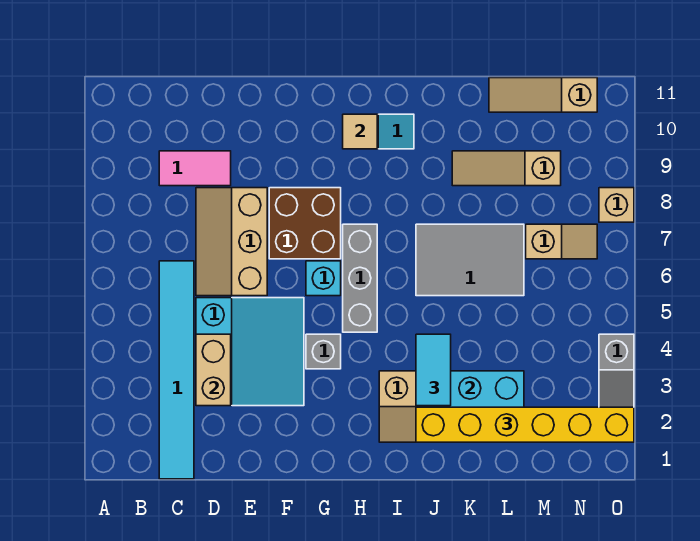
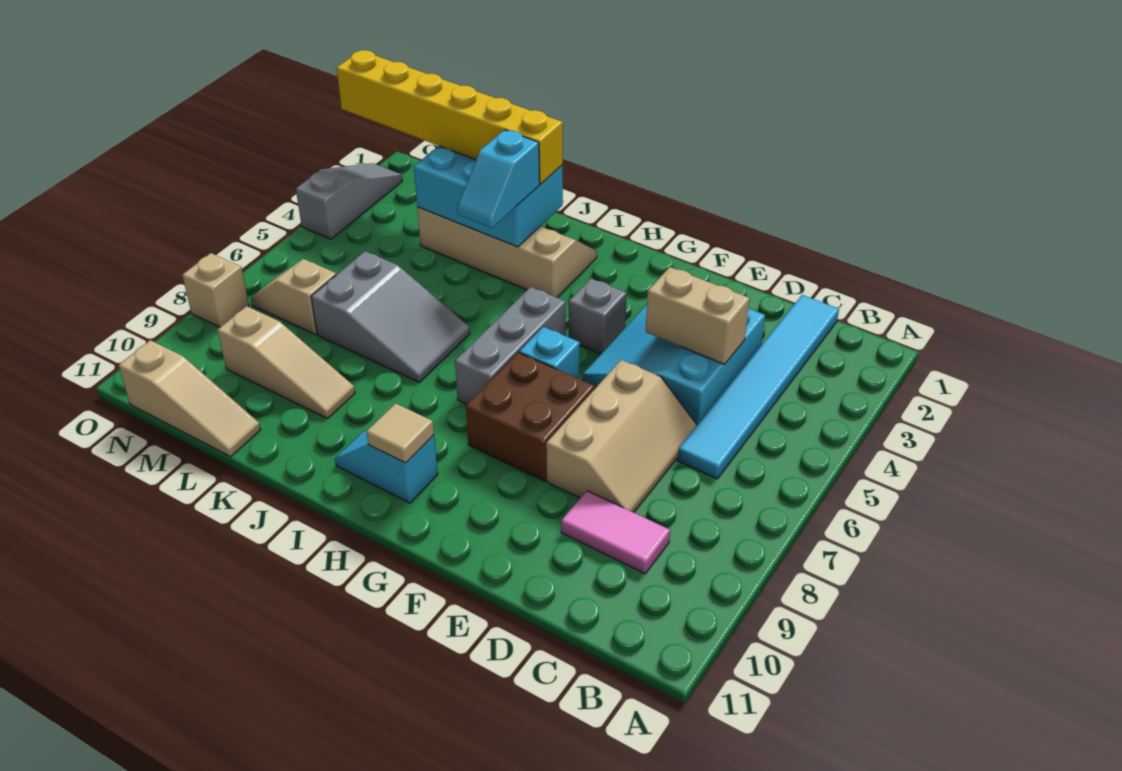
tan brick D3:D4 level 2 -> tan brick D4:E4 level 2
cyan tile J3:J4 level 3 -> cyan slope J3:J4 level 3 top 3
grey tile J6:L7 level 1 -> grey slope J6:L7 level 1 top L

